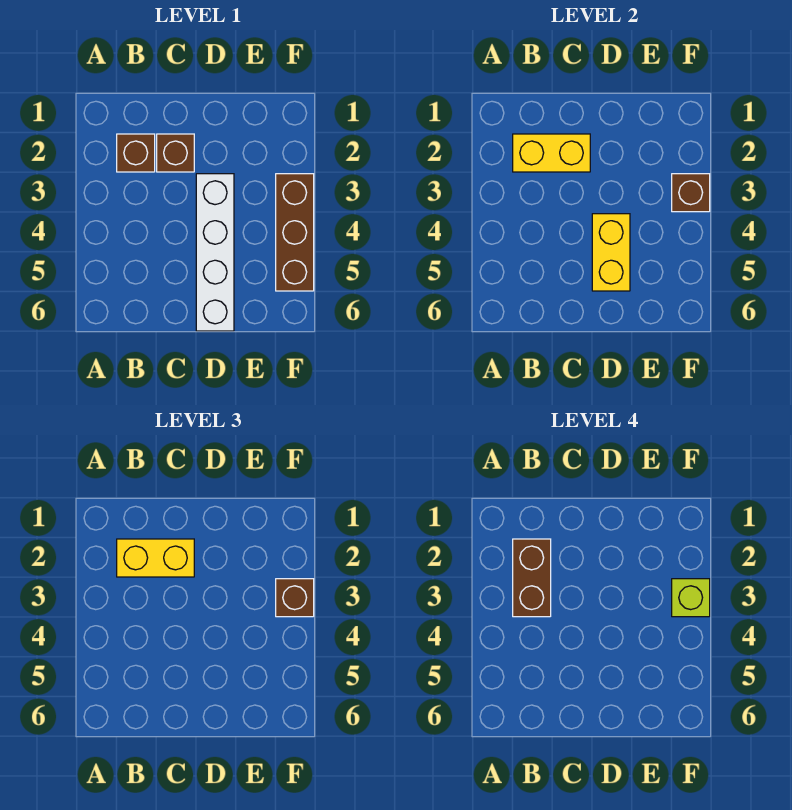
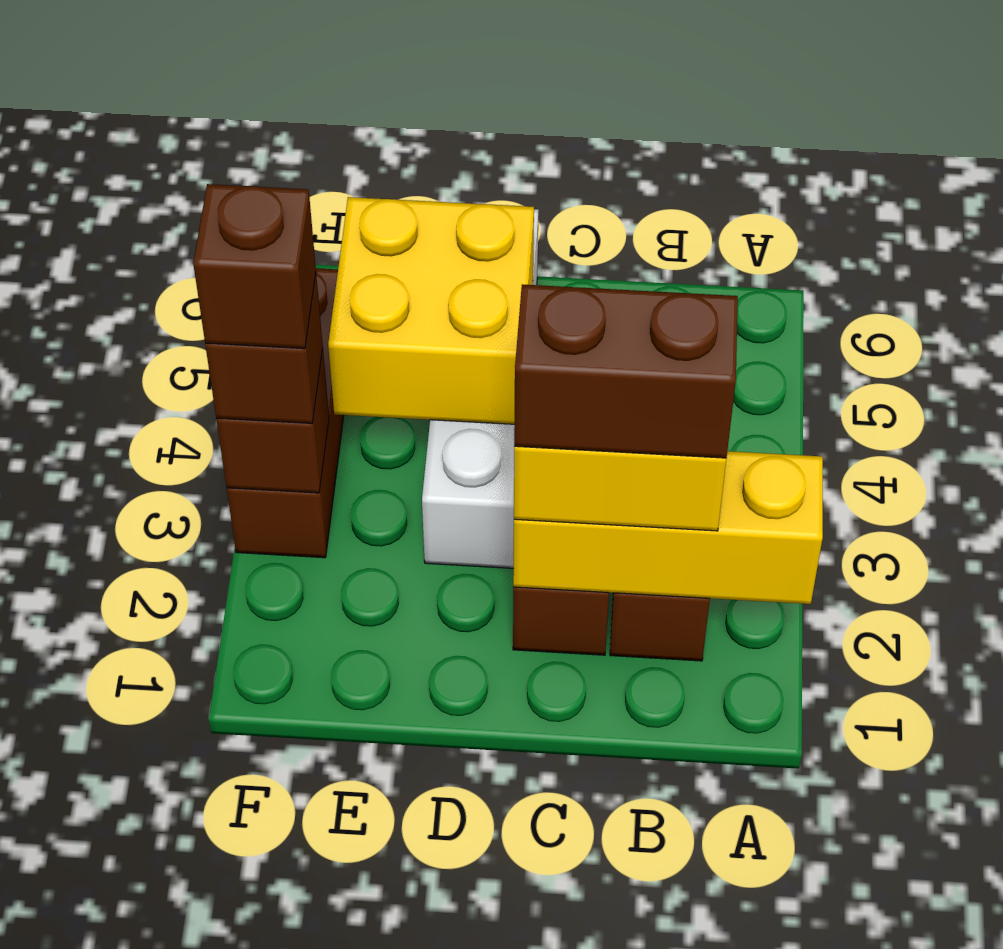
yellow brick B2:C2 level 2 -> yellow brick A2:C2 level 2
brown brick B2:B3 level 4 -> brown brick B2:C2 level 4
yellow brick D4:D5 level 2 -> yellow brick D4:E5 level 2
lime brick F3 level 4 -> brown brick F3 level 4

